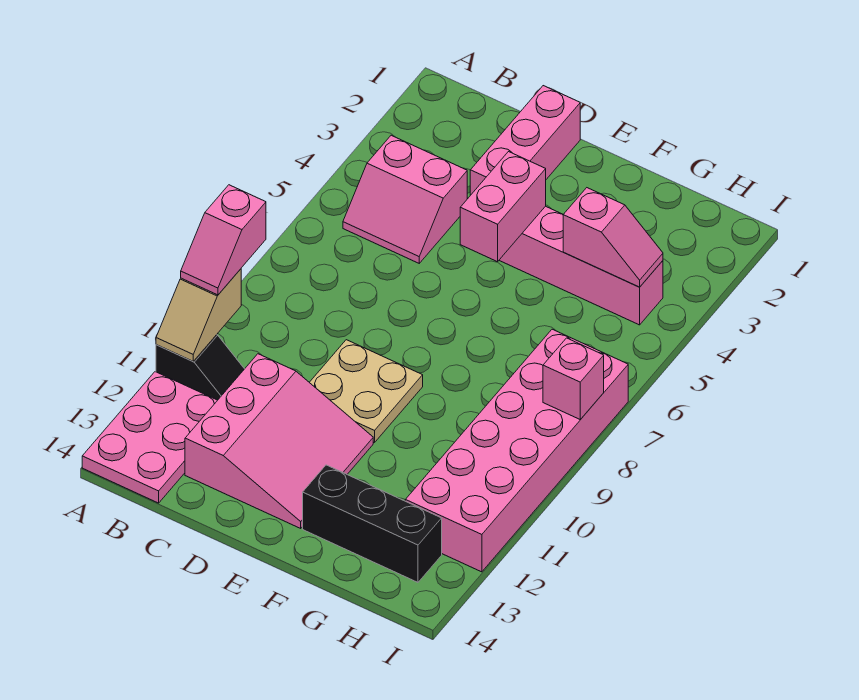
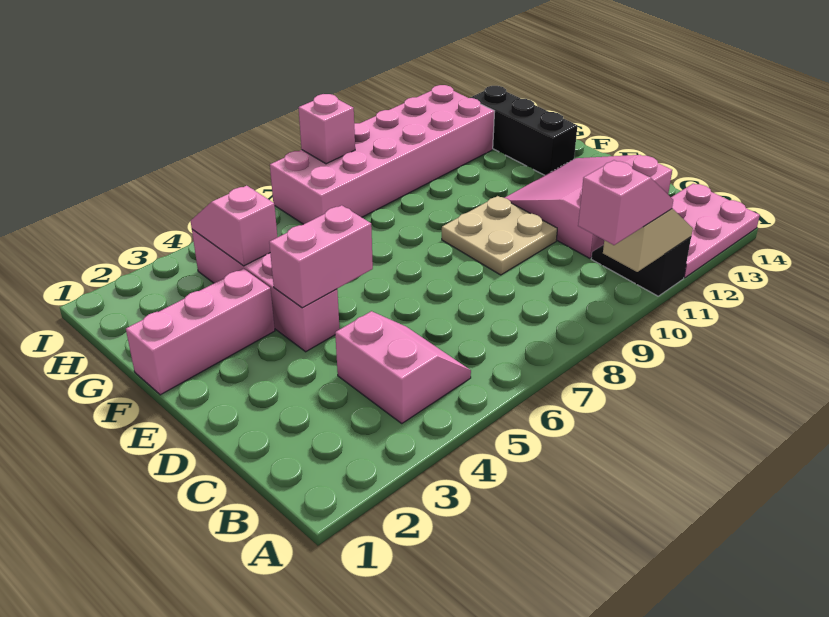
pink brick D1:D3 level 1 -> pink brick F1:F3 level 1

